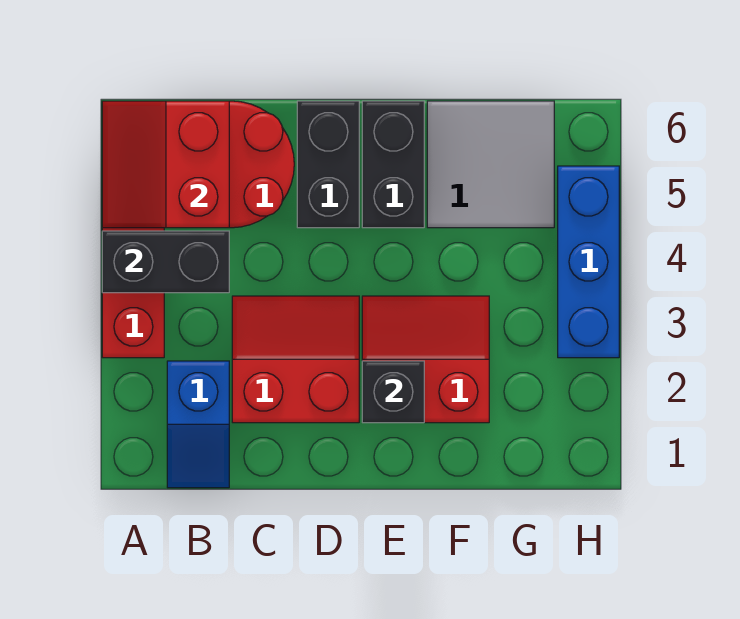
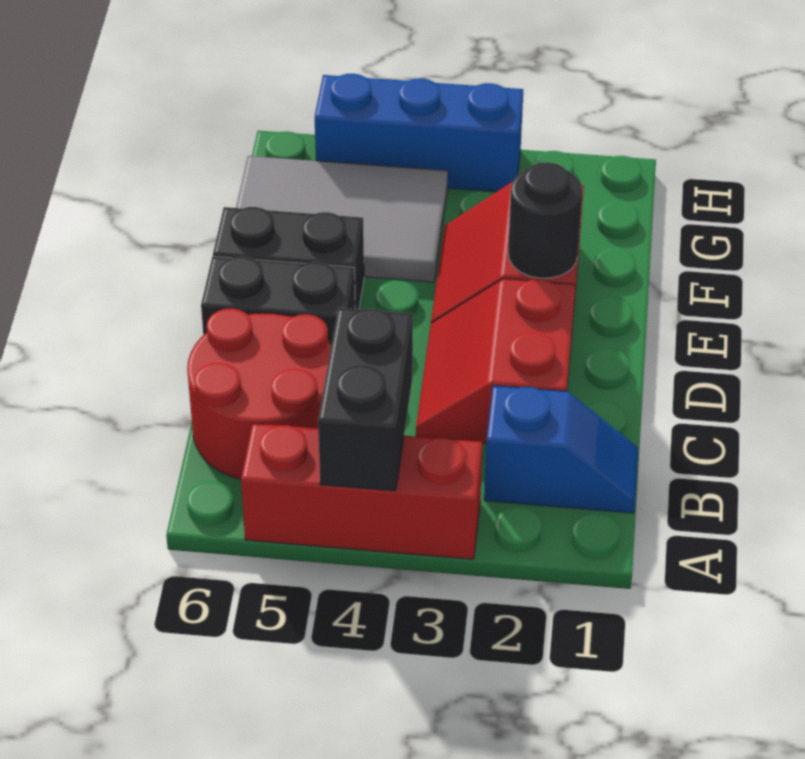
red slope A5:B6 level 2 top B -> none
black brick E2 level 2 -> black round brick E2 level 2
grey tile F5:G6 level 1 -> grey tile F4:G6 level 1

